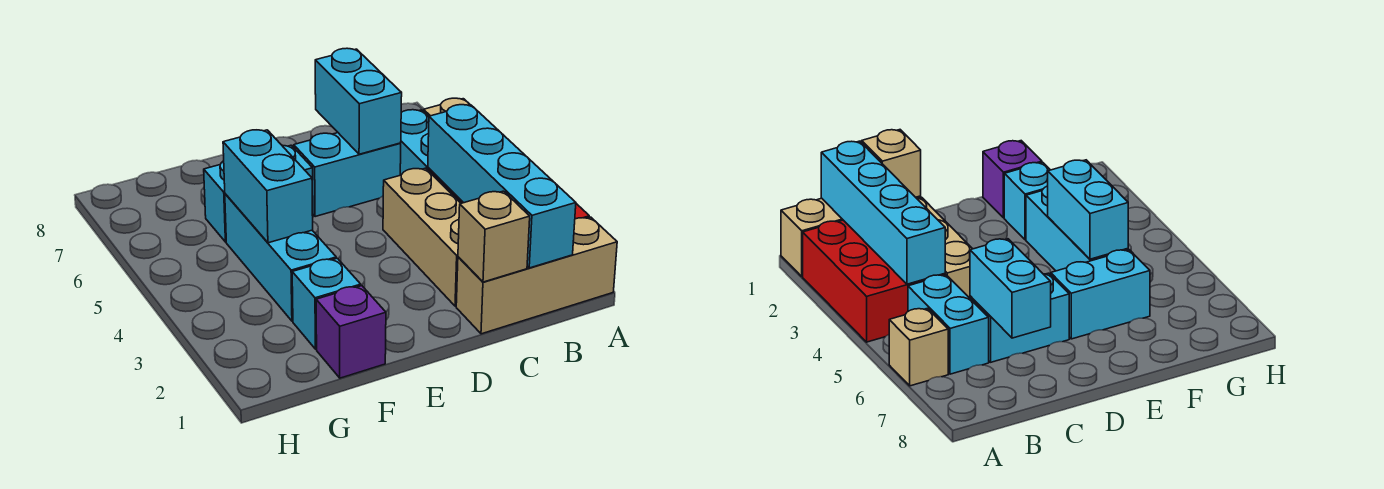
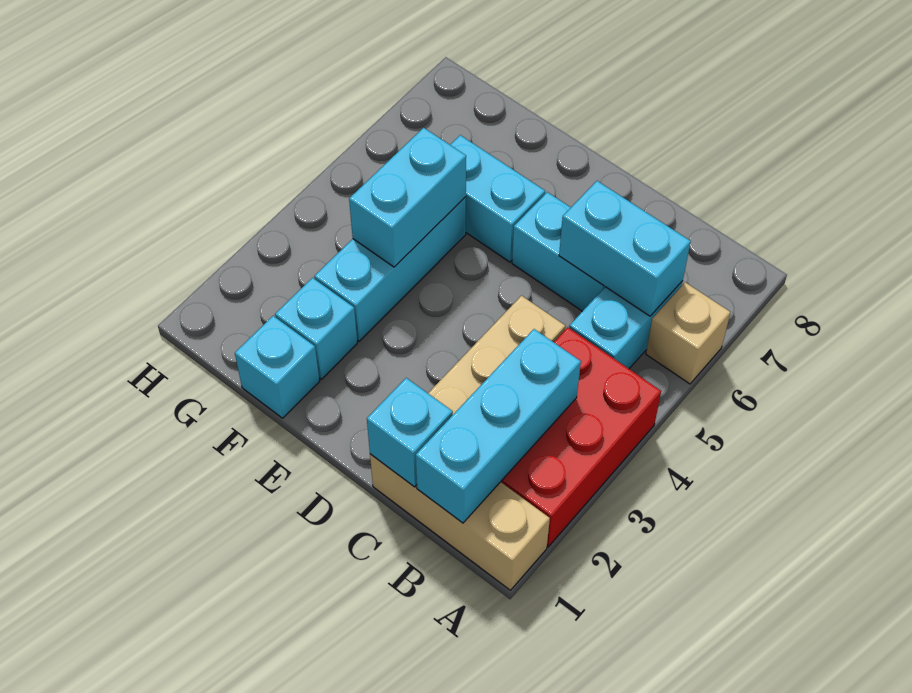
cyan brick B1:B4 level 2 -> cyan brick B1:B3 level 2
tan brick C1 level 2 -> cyan brick C1 level 2
cyan brick C6:C7 level 2 -> cyan brick B6:C6 level 2
purple brick F1 level 1 -> cyan brick F1 level 1

